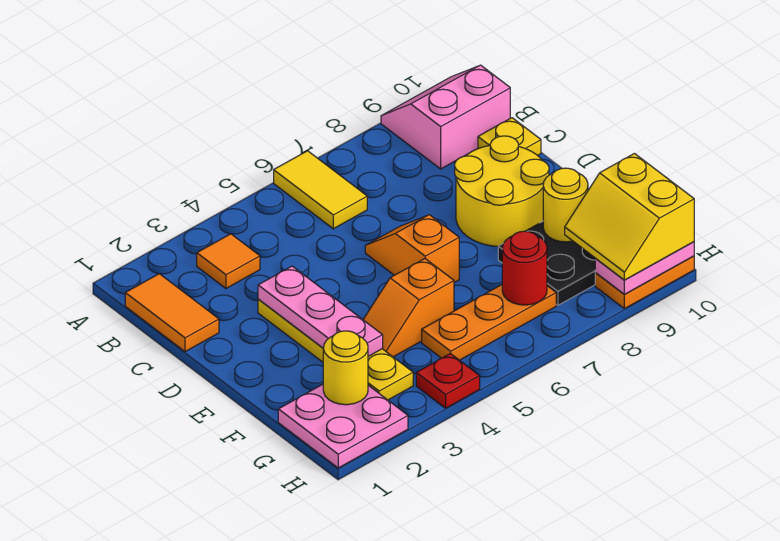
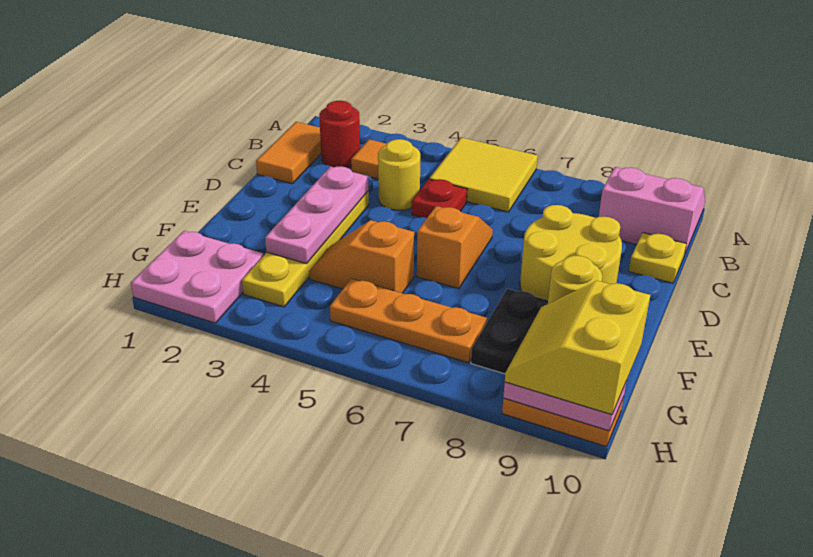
yellow tile A6:B6 level 1 -> yellow tile A5:B6 level 1
yellow round brick G2 level 2 -> yellow round brick C4 level 1
red round brick G7 level 2 -> red round brick B2 level 1
red plate H4 level 1 -> red plate C5 level 1

